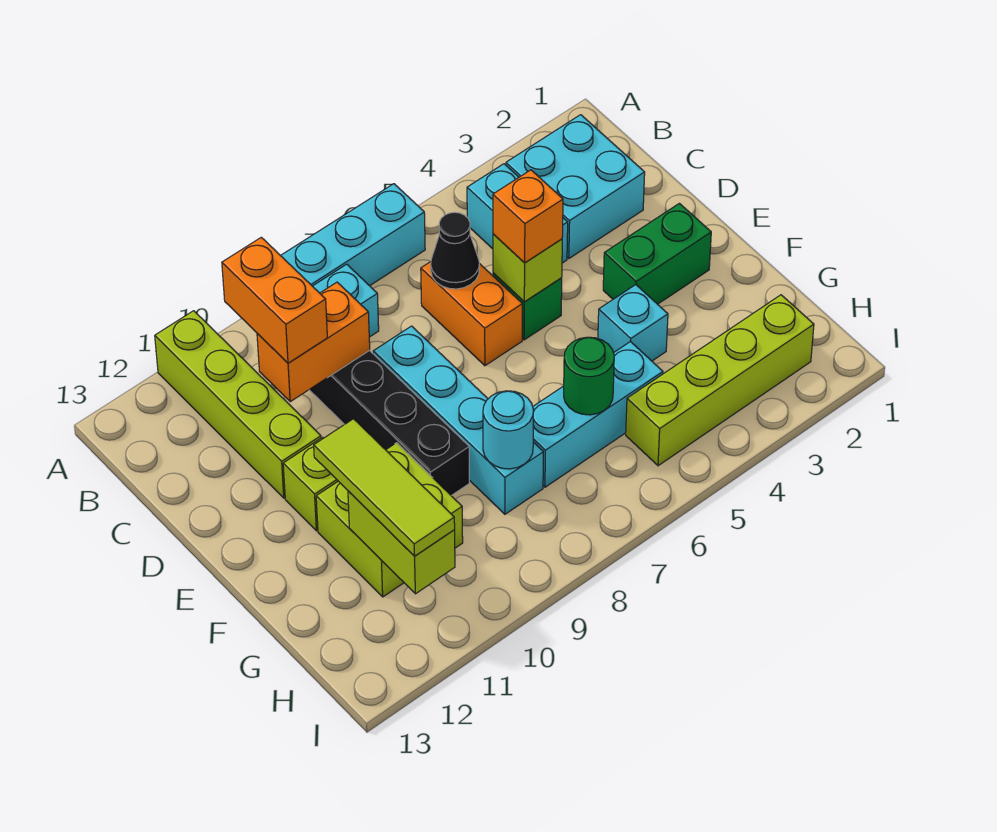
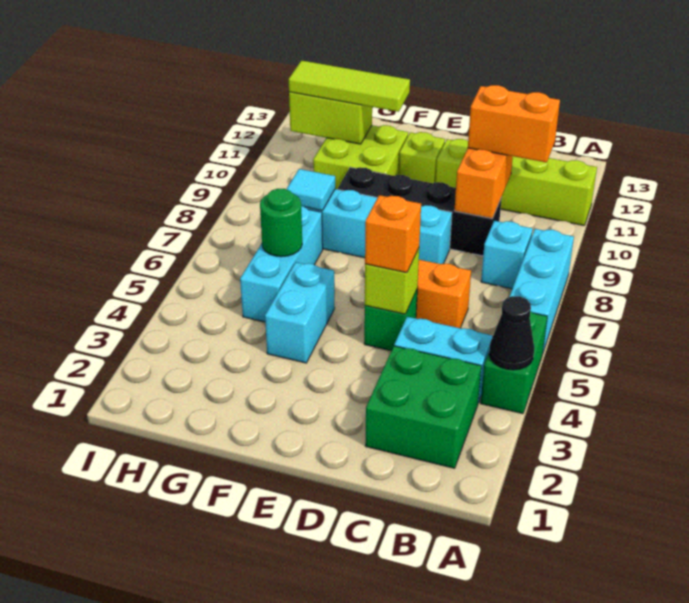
cyan brick B2:C3 level 1 -> green brick B2:C3 level 1
black cone C6 level 2 -> black cone A4 level 2
green brick E2:E3 level 1 -> green brick A4:A5 level 1
cyan brick F4 level 1 -> cyan brick F4:F5 level 1
cyan round brick G8 level 2 -> cyan tile G8 level 2
lime brick H2:H5 level 1 -> none

